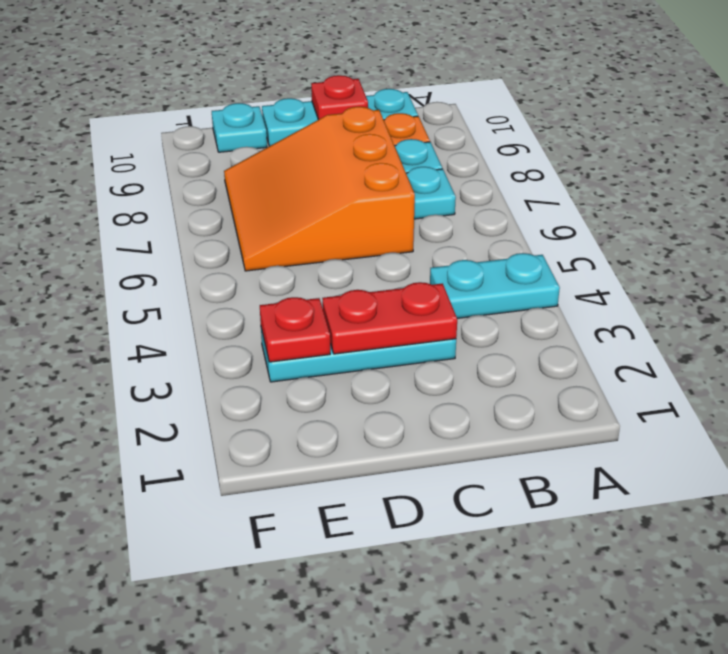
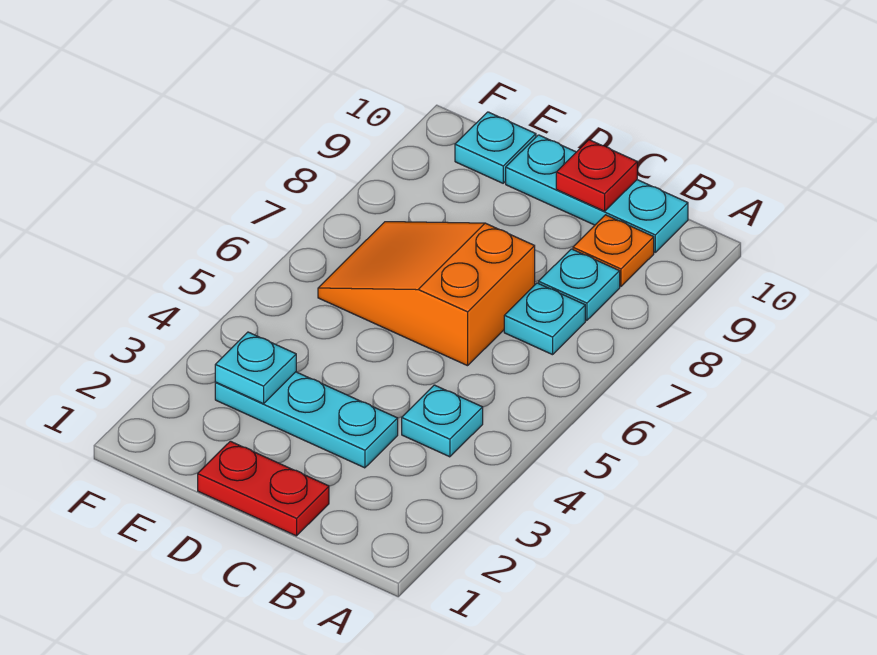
cyan plate A4:B4 level 1 -> cyan plate B4 level 1
red plate C3:D3 level 2 -> red plate C1:D1 level 1
orange slope C6:E8 level 1 top C -> orange slope C6:E7 level 1 top C
red plate E3 level 2 -> cyan plate E3 level 2

